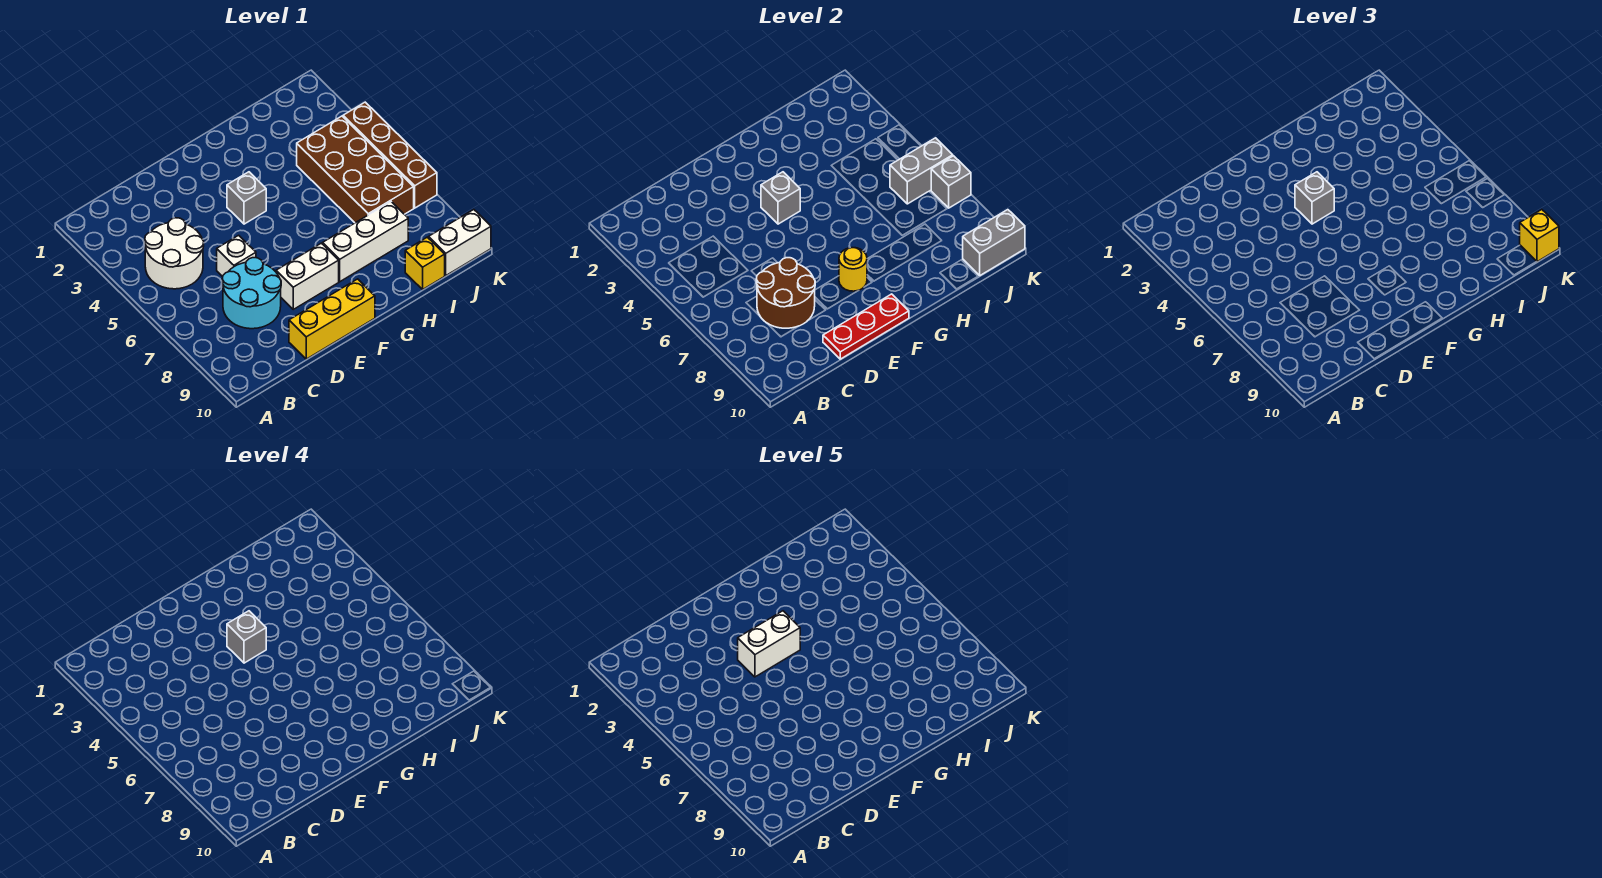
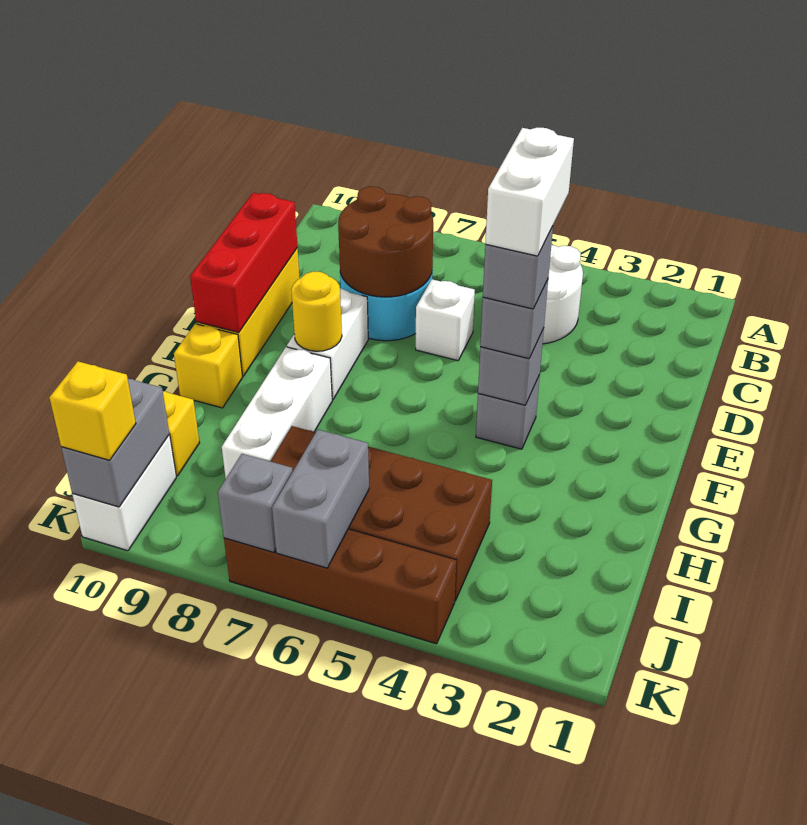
red plate D10:F10 level 2 -> red brick D10:F10 level 2
none -> yellow brick G10 level 1

